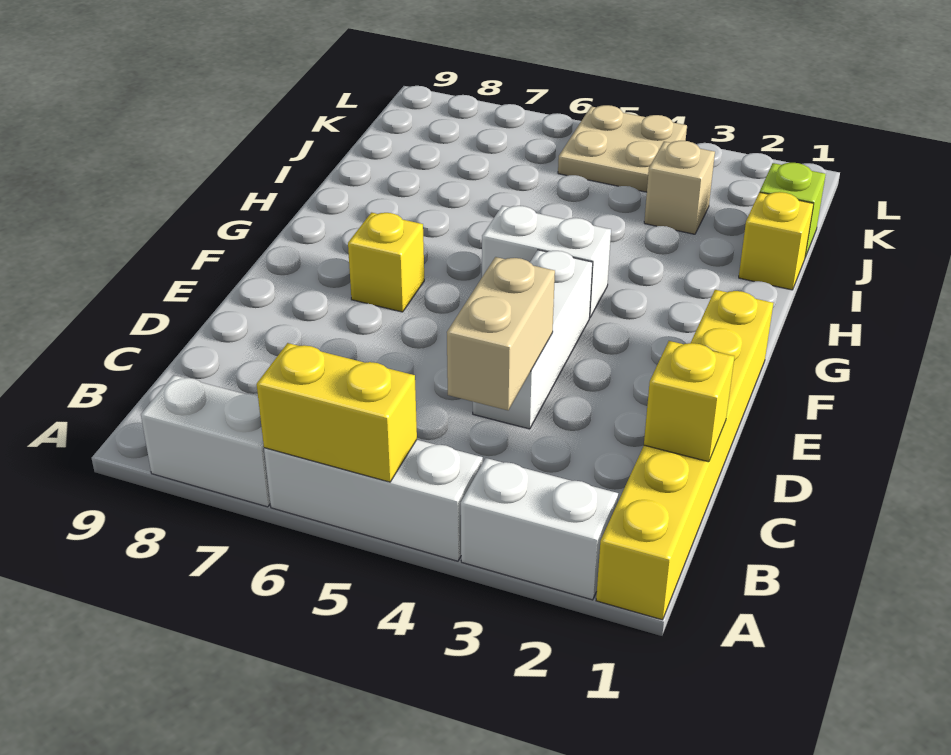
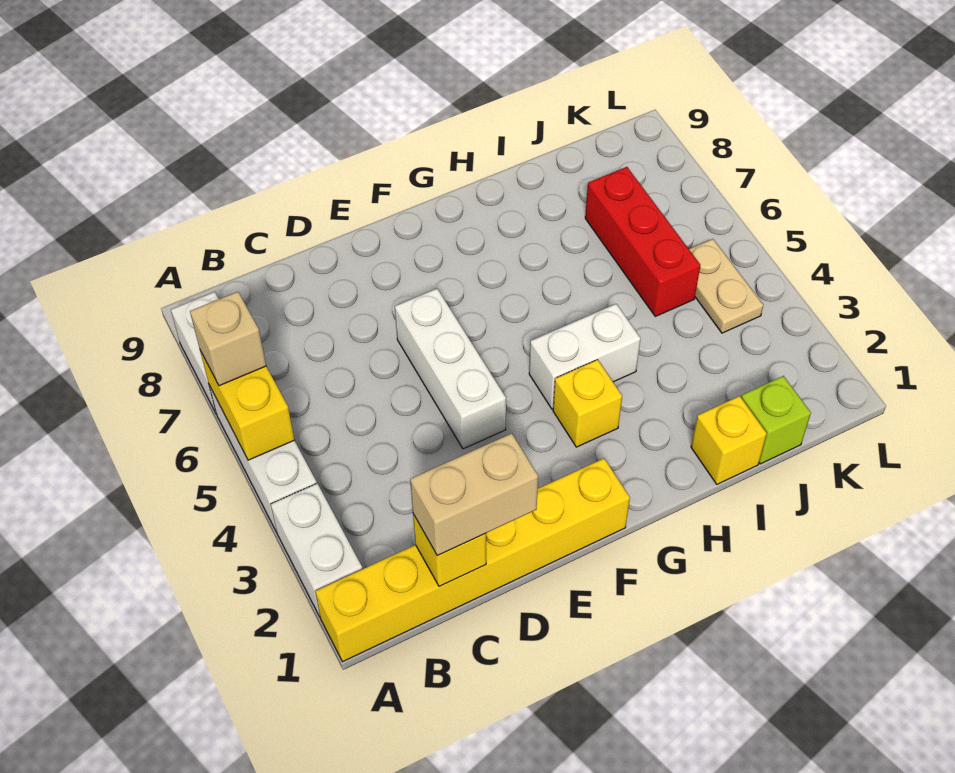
tan brick C4:D4 level 2 -> tan brick C1:D1 level 3
white brick D4:F4 level 1 -> white brick E4:E6 level 1
yellow brick F7 level 1 -> yellow brick G3 level 1
white brick G4:G5 level 1 -> white brick G4:H4 level 1
tan brick J3 level 1 -> tan brick A6 level 3
none -> red brick J5:J7 level 1
tan plate K4:L5 level 1 -> tan plate K4:K5 level 1

